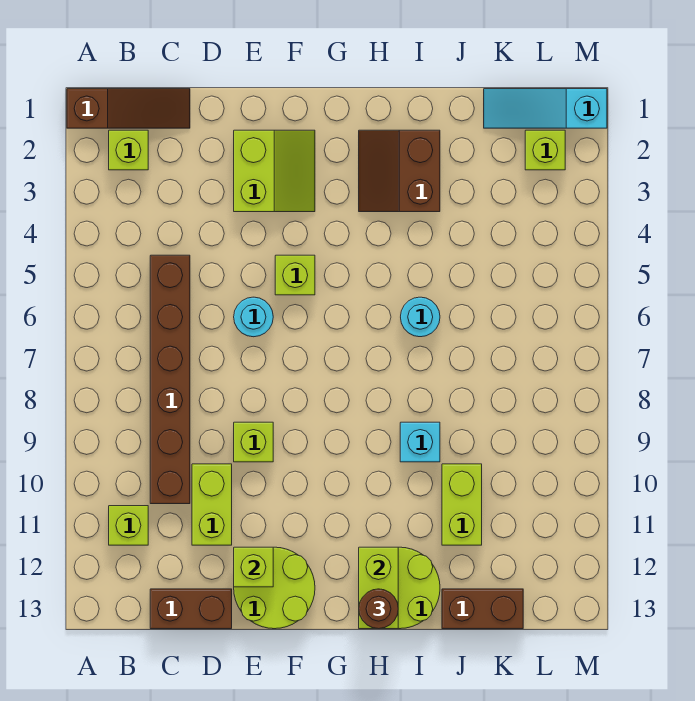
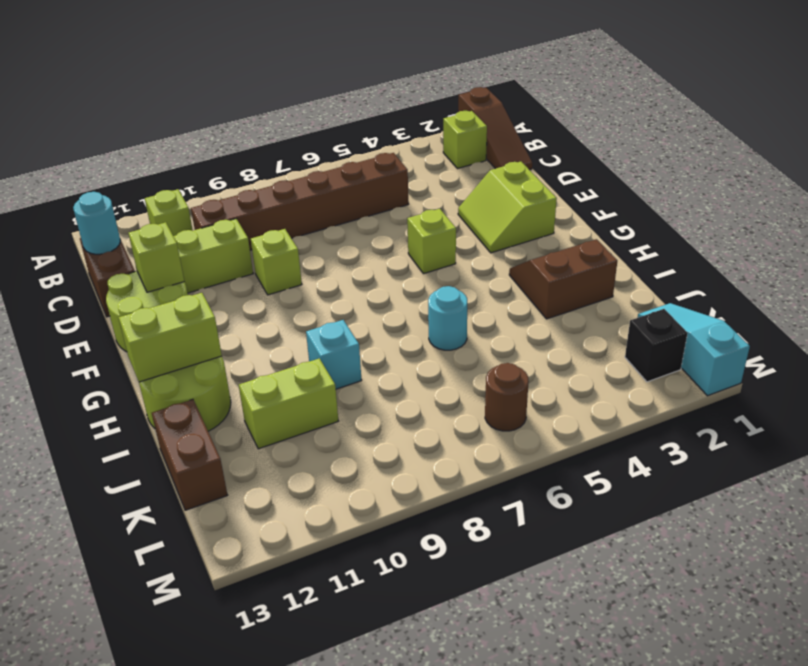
lime slope E2:F3 level 1 top E -> lime slope E2:F3 level 1 top 2
cyan round brick E6 level 1 -> cyan round brick C13 level 2
brown round brick H13 level 3 -> brown round brick L6 level 1
lime brick L2 level 1 -> black brick L2 level 1

